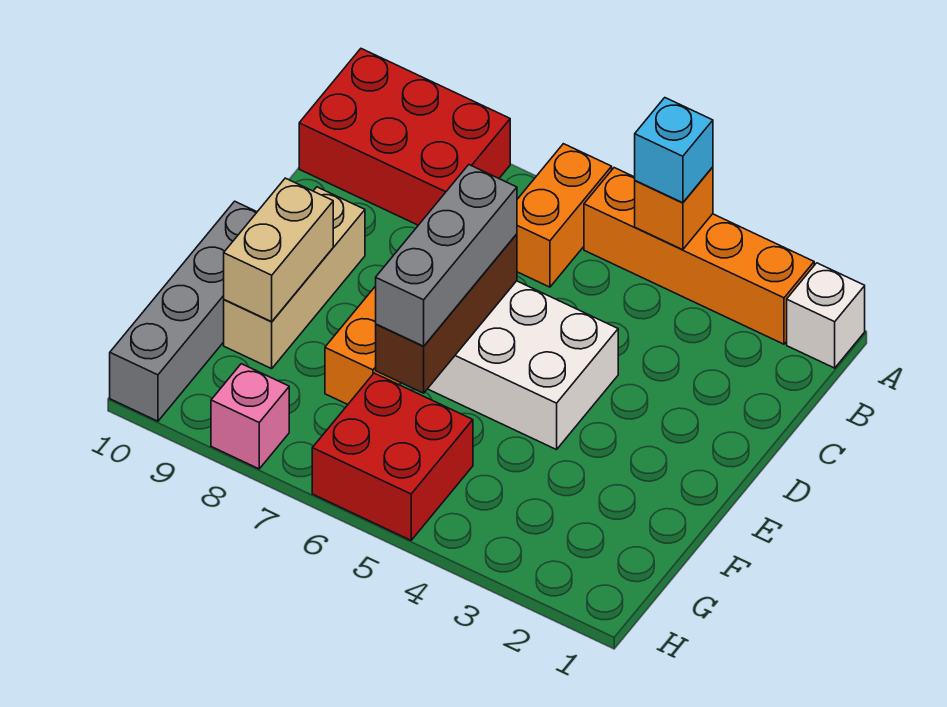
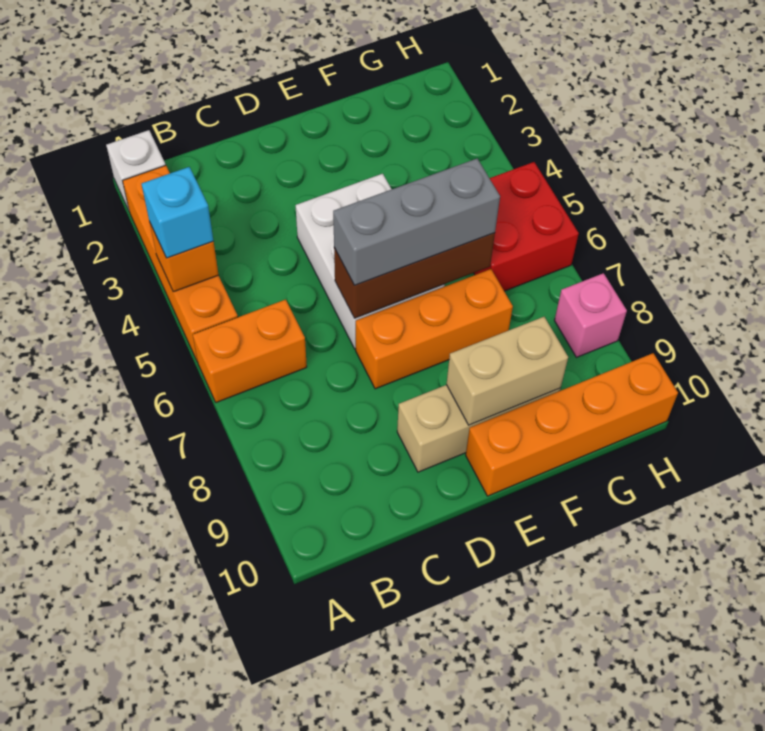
red brick A8:B10 level 1 -> none
grey brick E10:H10 level 1 -> orange brick E10:H10 level 1

